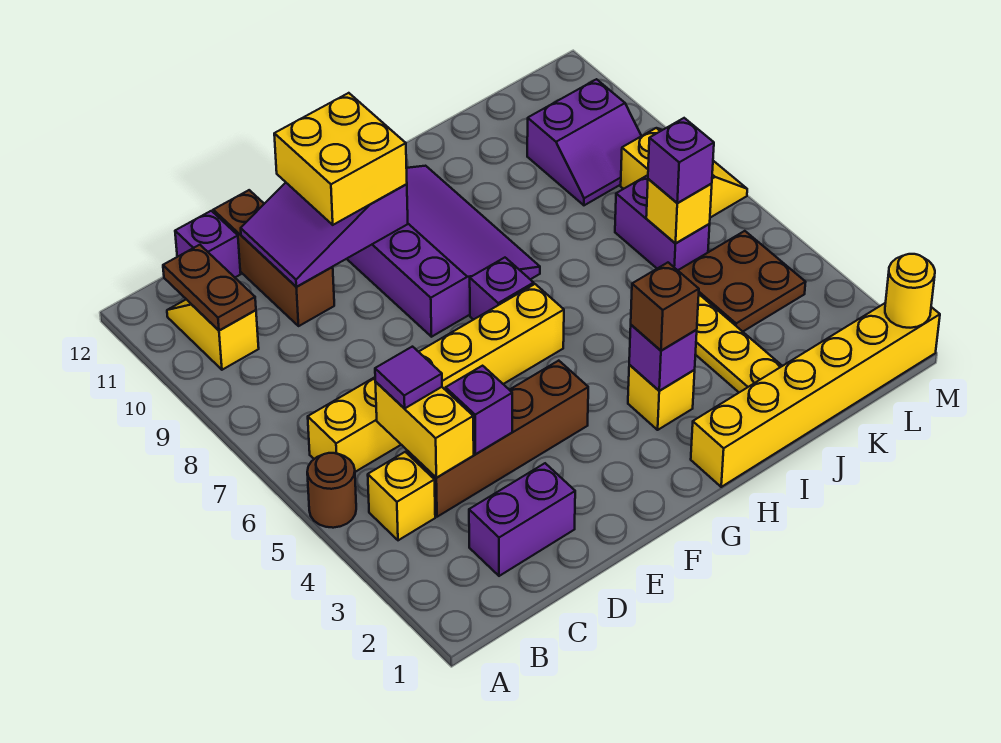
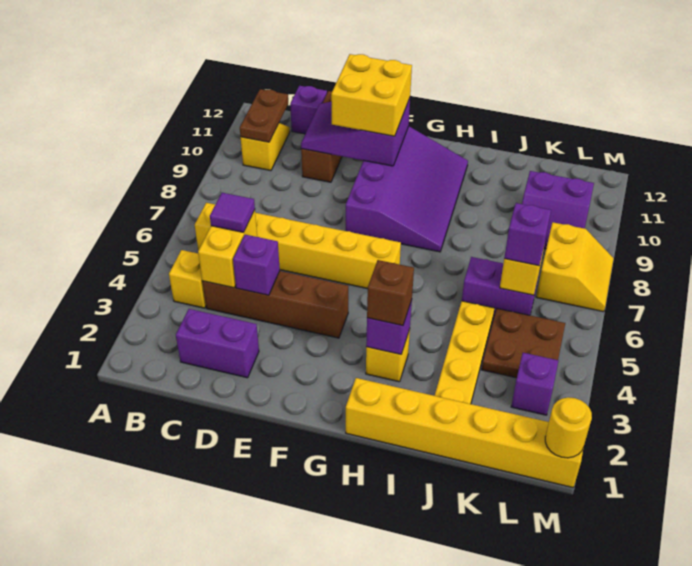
brown round brick A5 level 1 -> none
purple brick G7 level 1 -> purple brick L3 level 1
purple brick K6:K7 level 1 -> purple brick J6:K6 level 1

